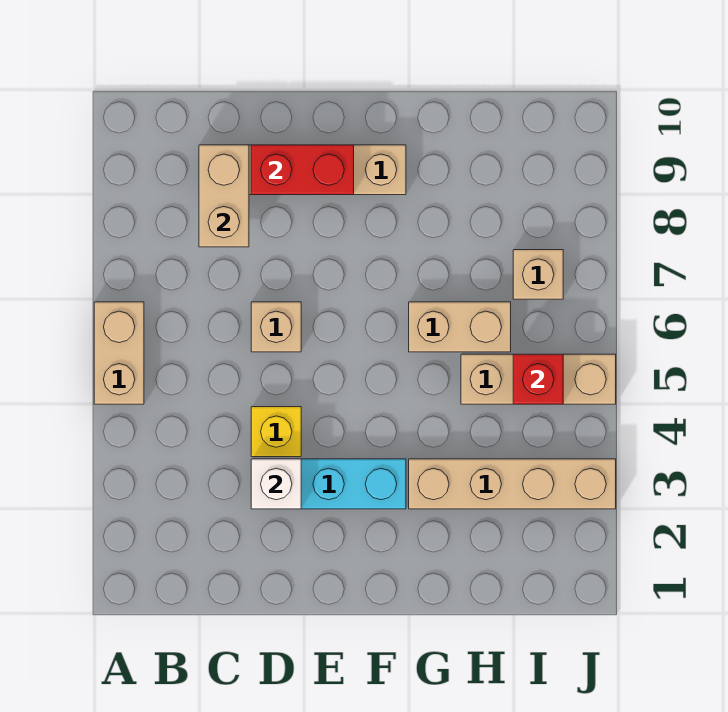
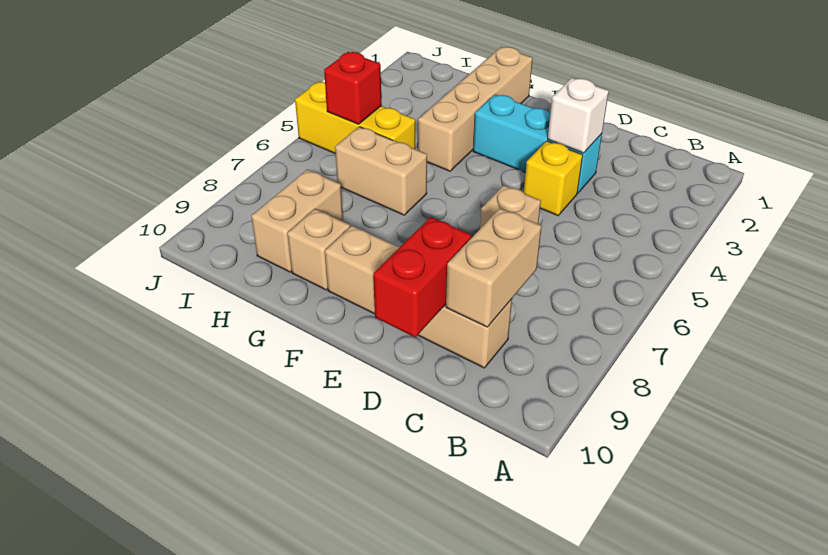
tan brick A5:A6 level 1 -> tan brick H8:H9 level 1
red brick D9:E9 level 2 -> red brick D9:D10 level 2
tan brick G3:J3 level 1 -> tan brick G1:G4 level 1
tan brick H5:J5 level 1 -> yellow brick H5:J5 level 1
tan brick I7 level 1 -> tan brick G9 level 1

